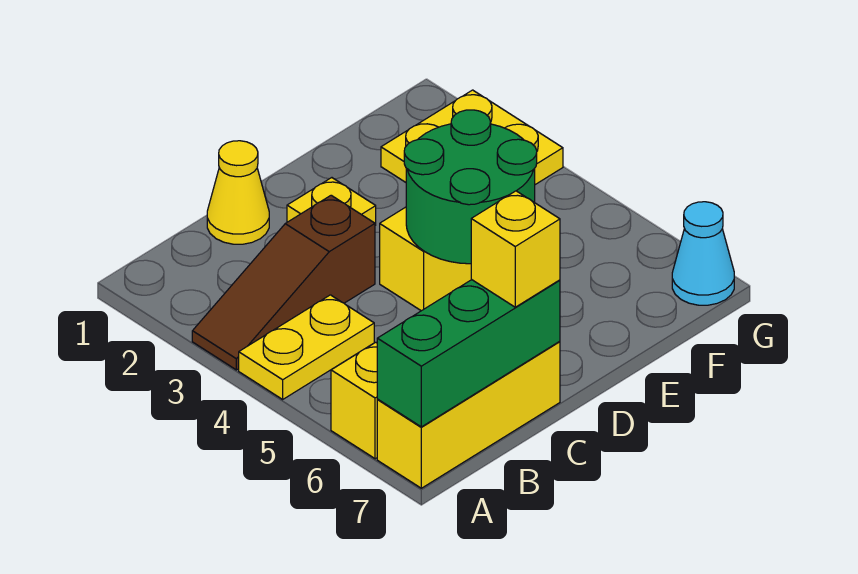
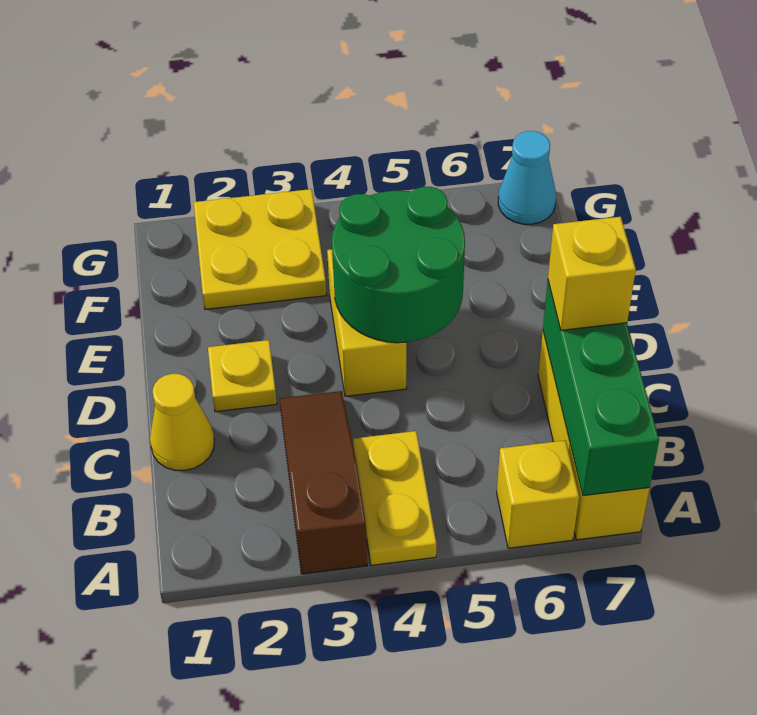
brown slope A3:C3 level 1 top C -> brown slope A3:C3 level 1 top A

